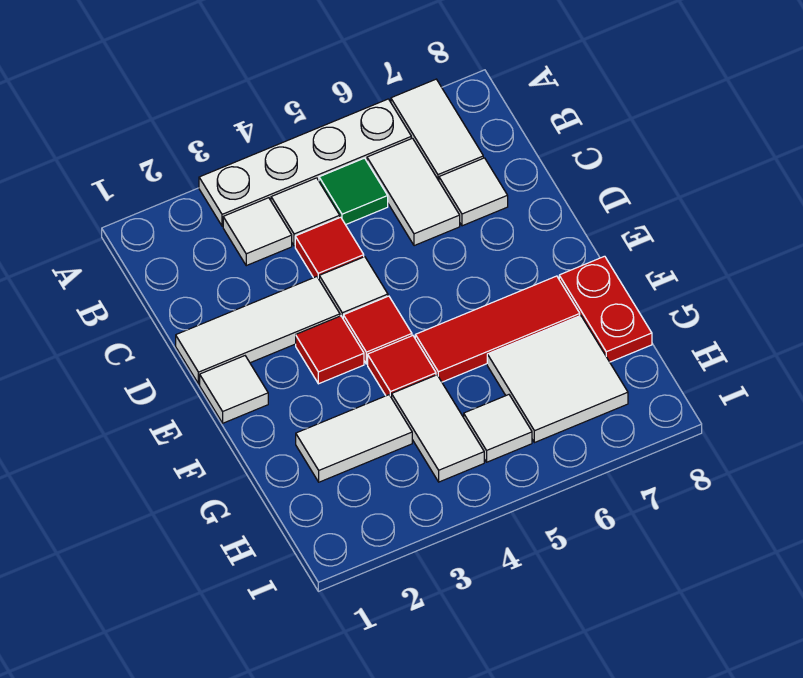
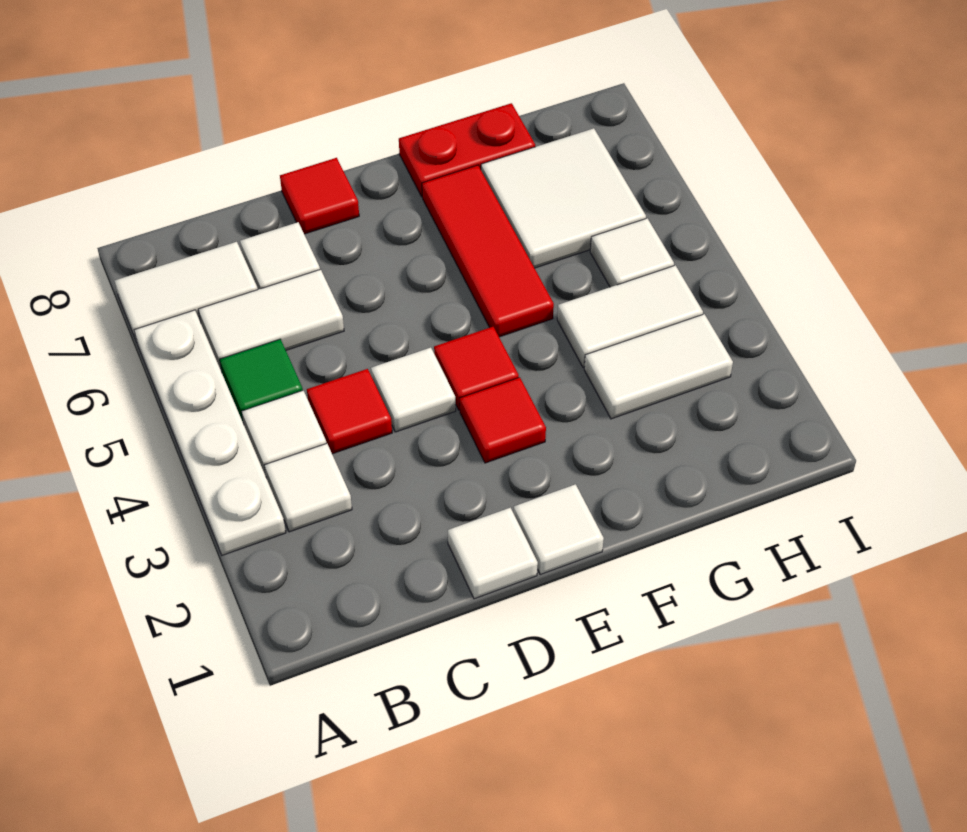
white tile D1:D3 level 1 -> white tile D1 level 1
red tile F4 level 1 -> red tile D8 level 1
white tile G2:G3 level 1 -> white tile G3:H3 level 1

